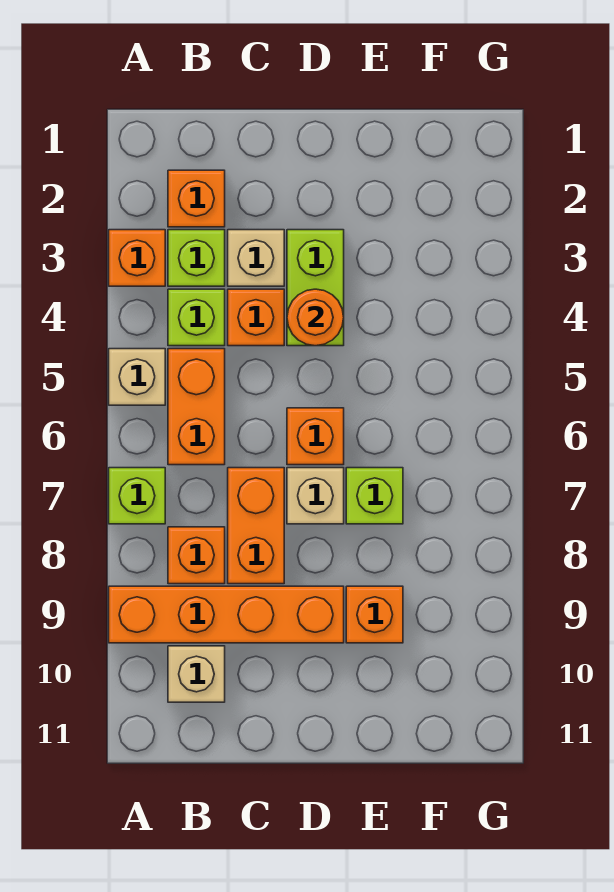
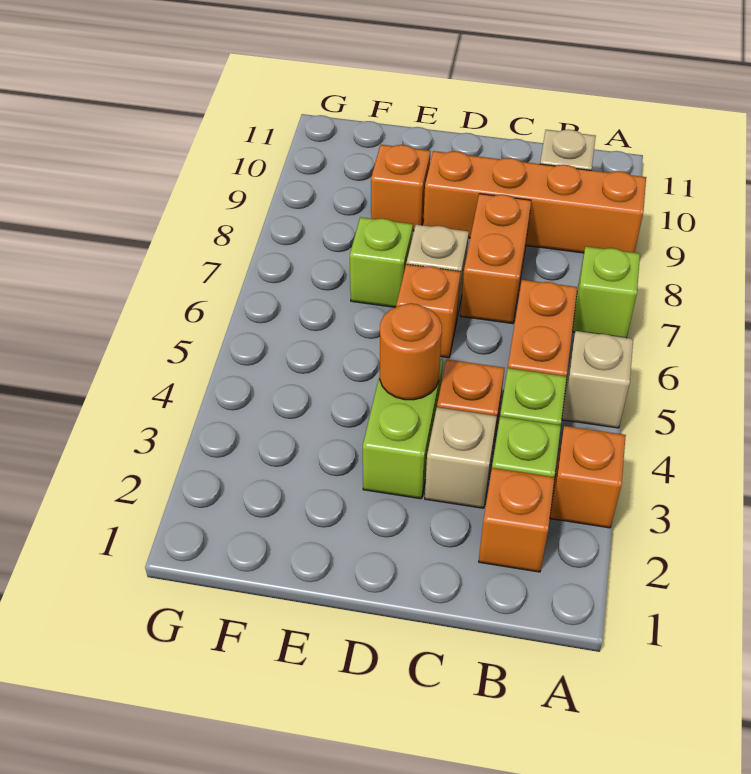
orange brick B8 level 1 -> none

